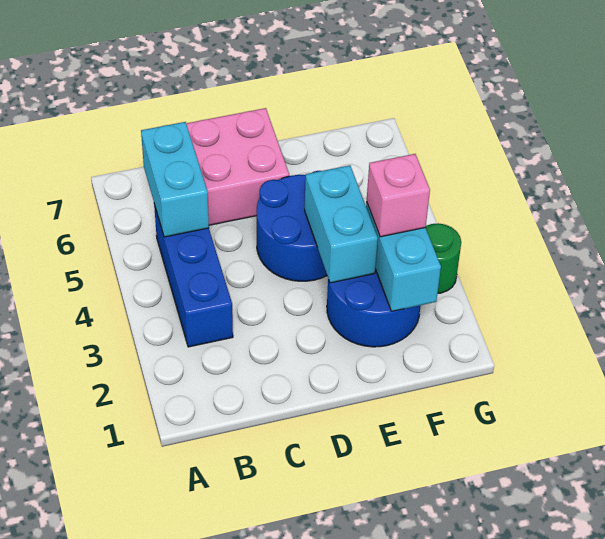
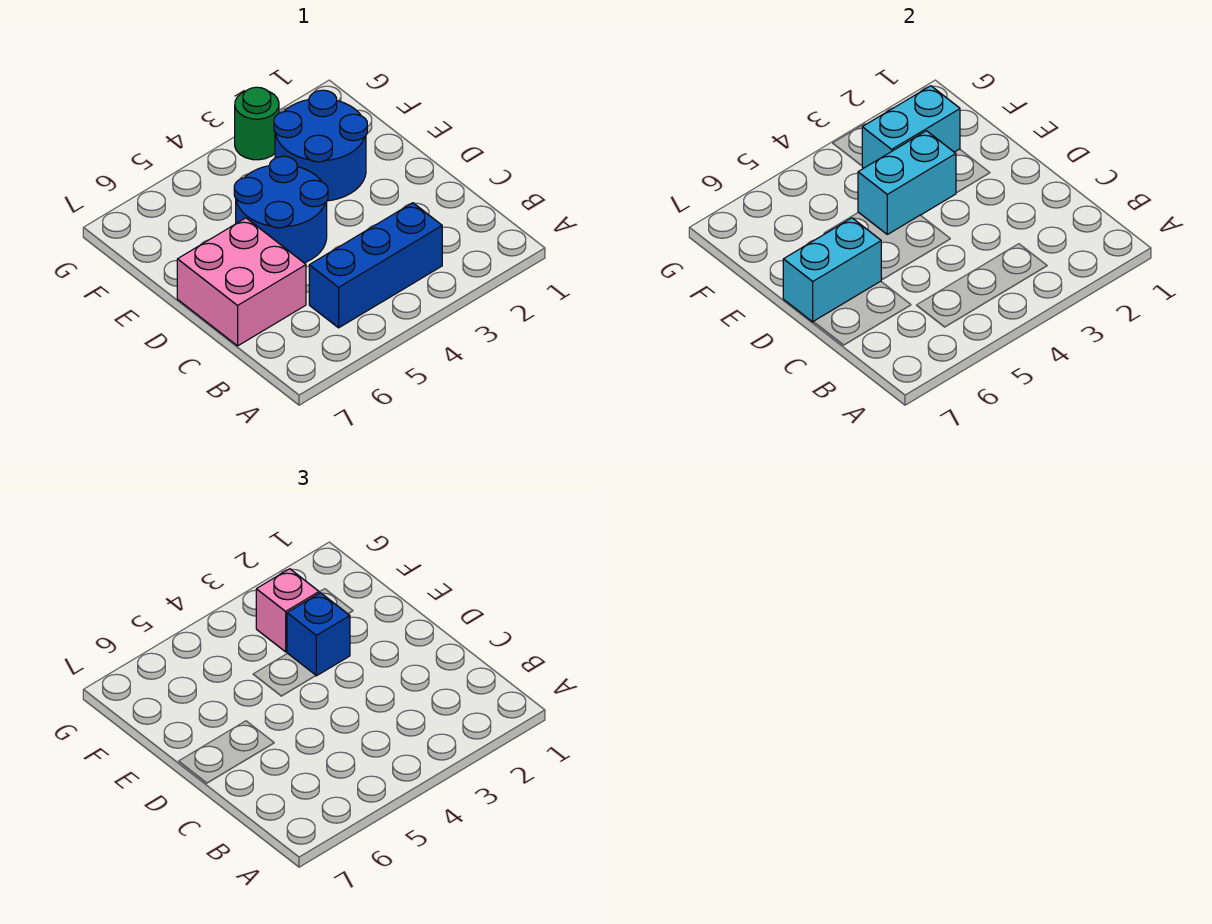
cyan brick B5:B6 level 2 -> cyan brick D6:D7 level 2
none -> blue brick E3 level 3

